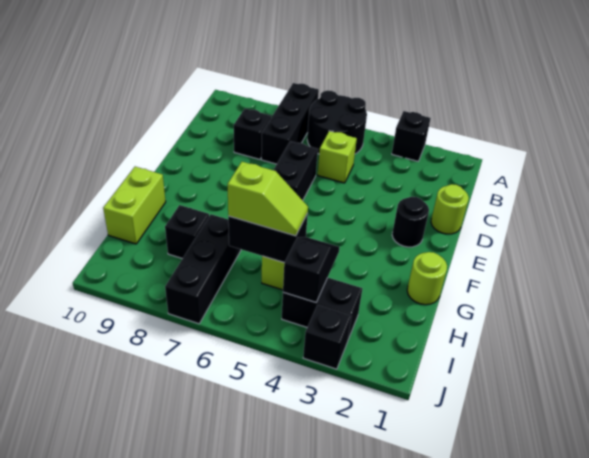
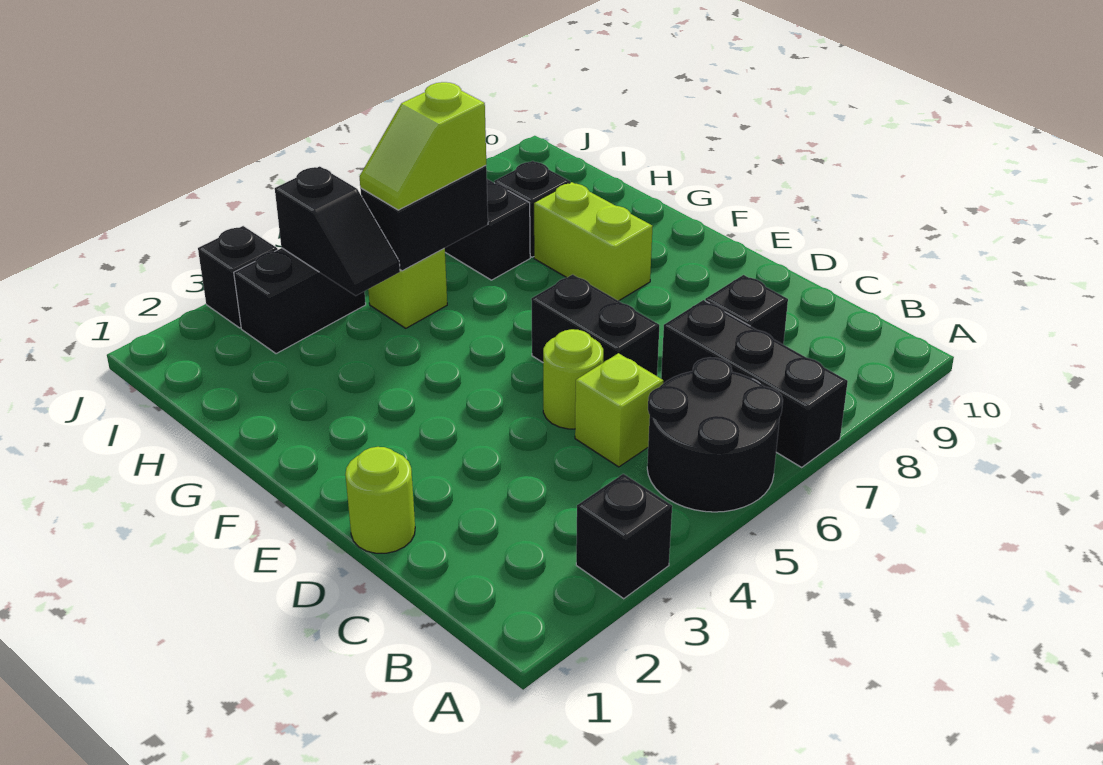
black round brick E2 level 1 -> none
lime round brick G1 level 1 -> lime round brick D5 level 1
lime brick G10:H10 level 1 -> lime brick F8:G8 level 1

